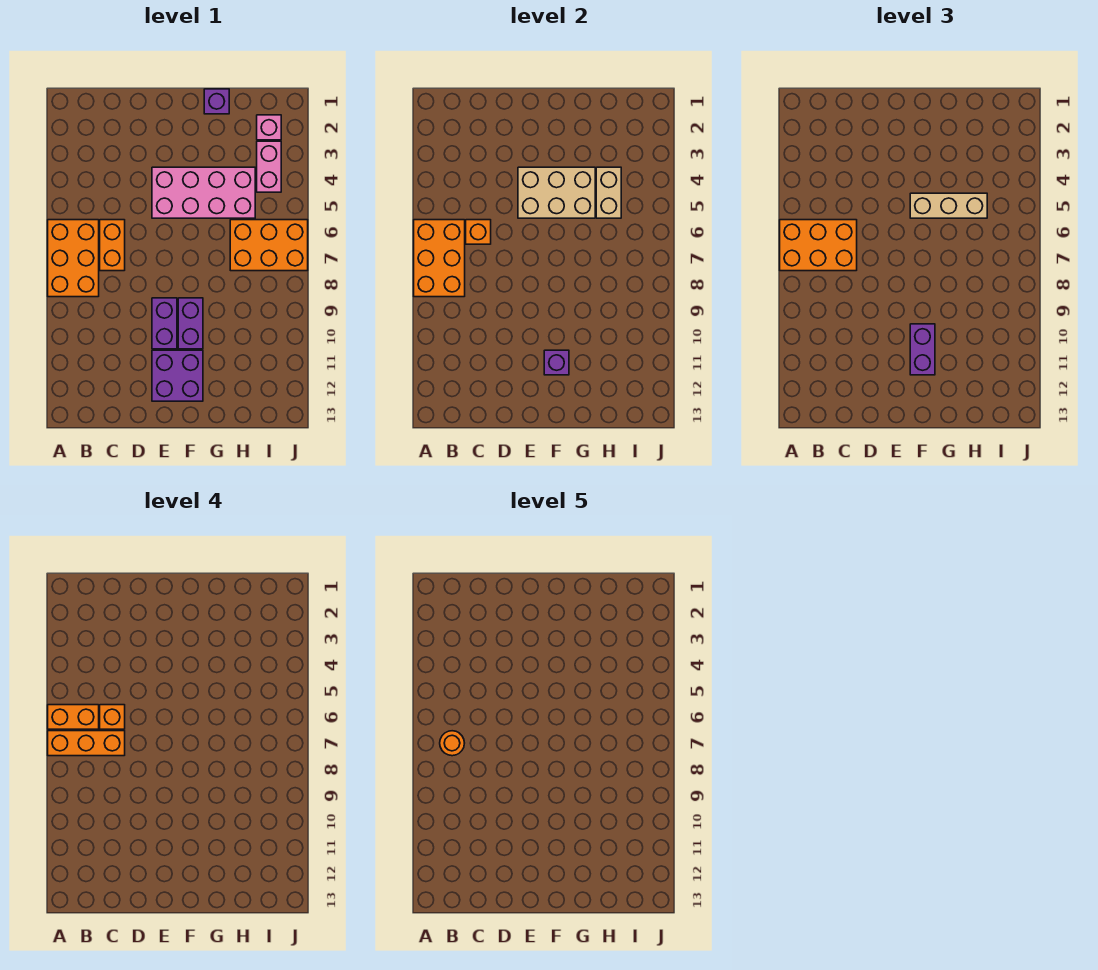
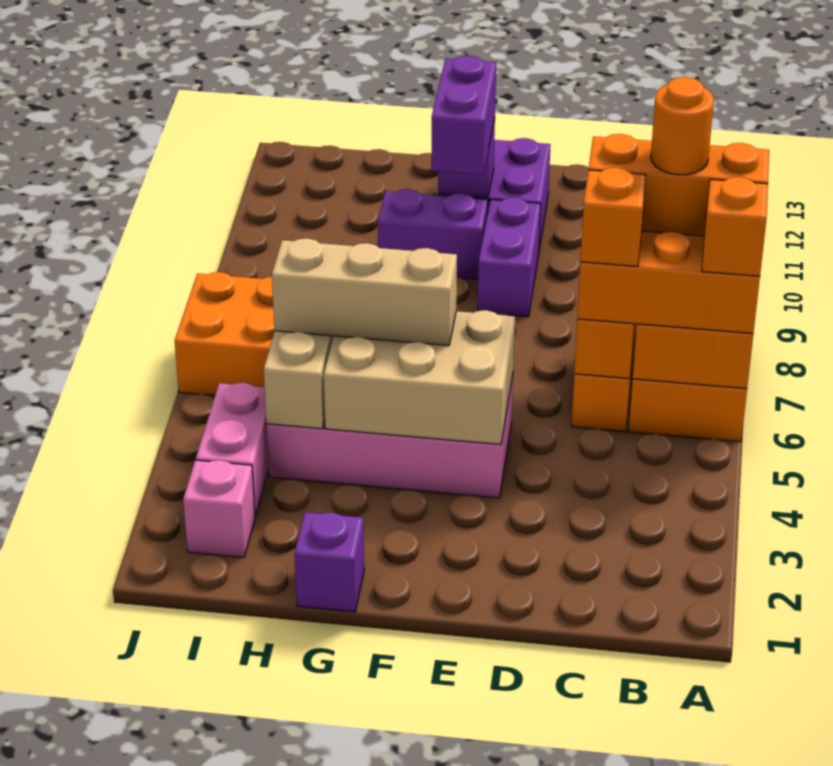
orange brick A6:B6 level 4 -> orange brick A6 level 4
purple brick F9:F10 level 1 -> purple brick F10:G10 level 1

